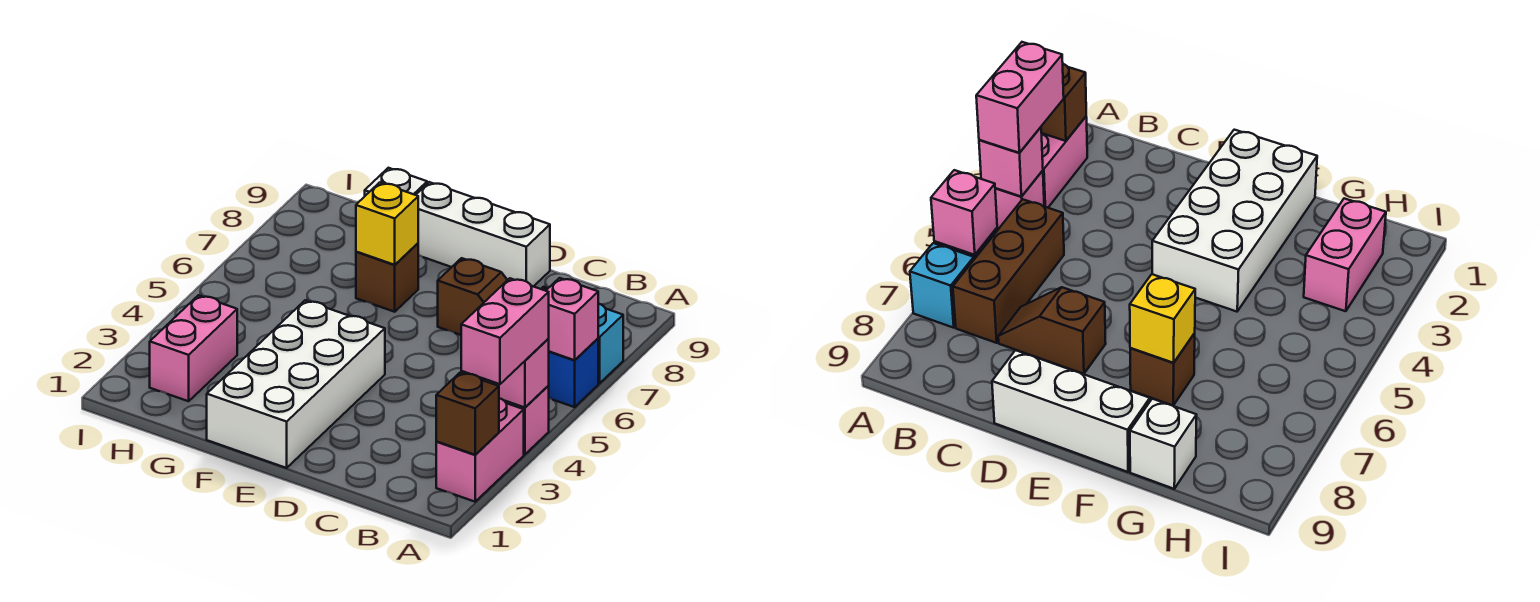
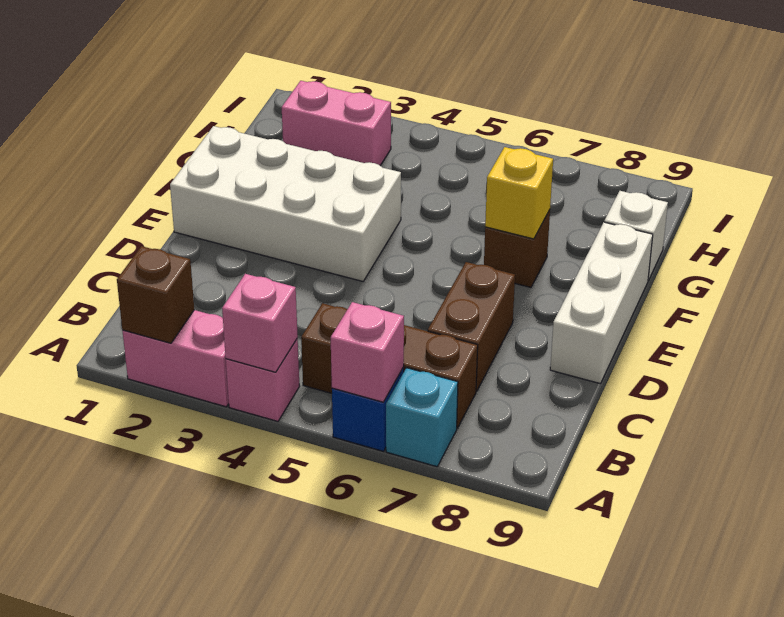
pink brick A3:A4 level 3 -> none
brown slope C7:D7 level 1 top D -> brown brick C7:D7 level 1

